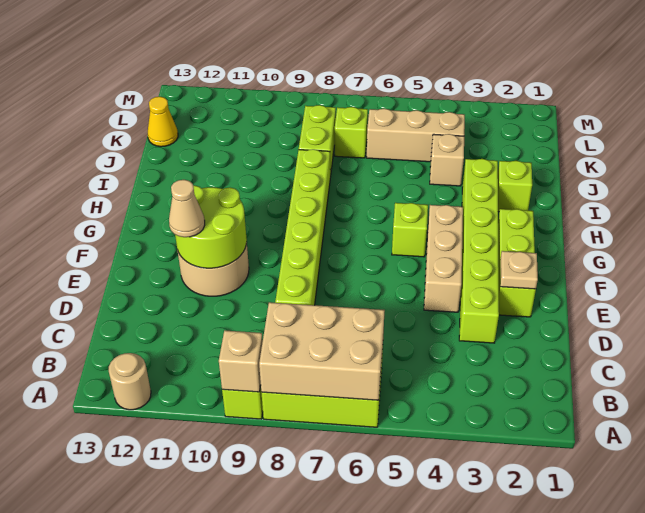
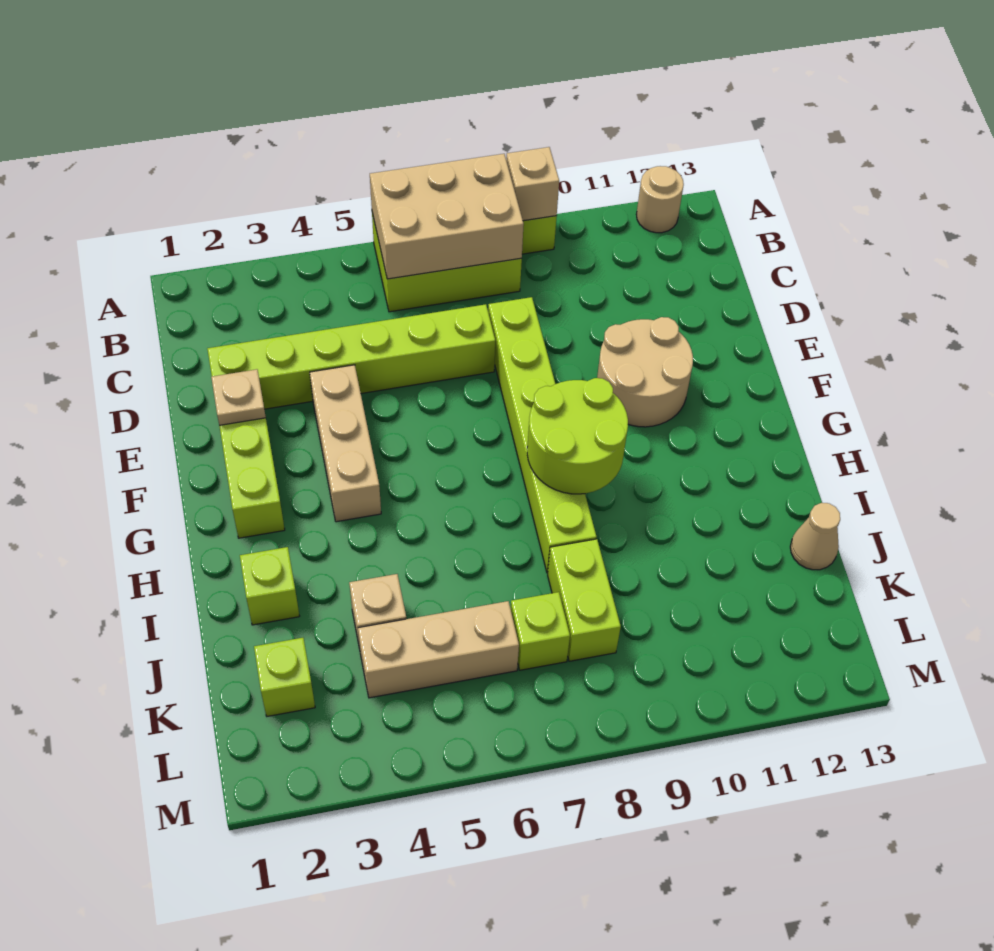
lime brick D3:I3 level 1 -> lime brick D2:D7 level 1
lime round brick E10:F11 level 2 -> lime round brick G8:H9 level 2
tan cone E11 level 3 -> tan cone J13 level 1
lime brick G5 level 1 -> lime brick K2 level 1
yellow cone K13 level 1 -> none

